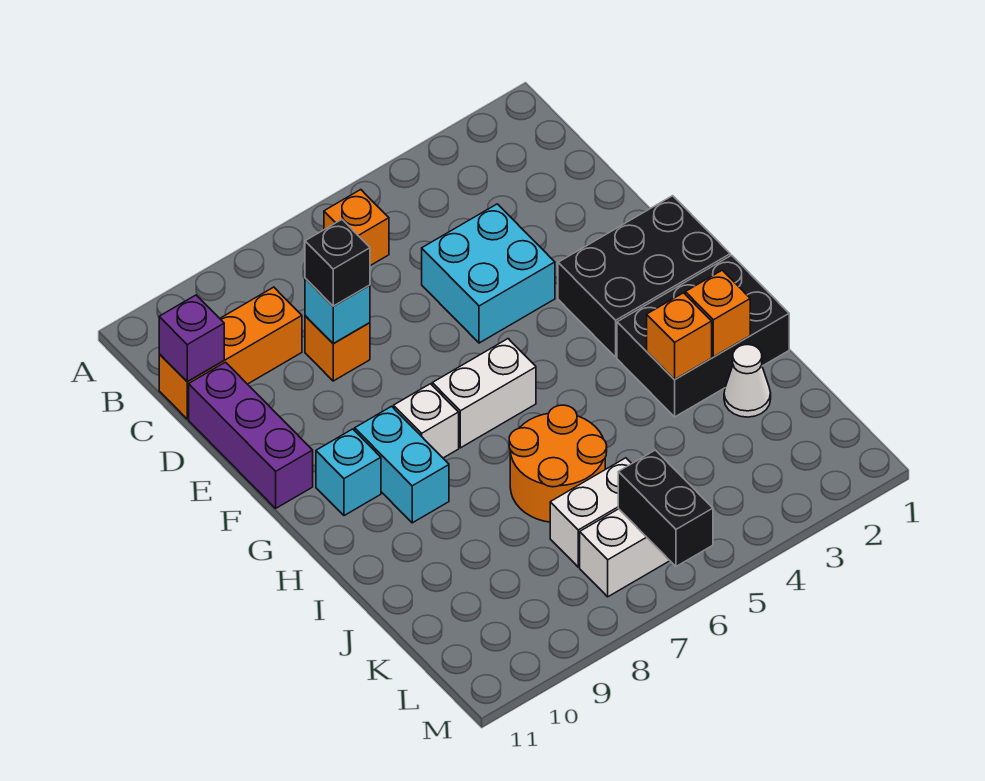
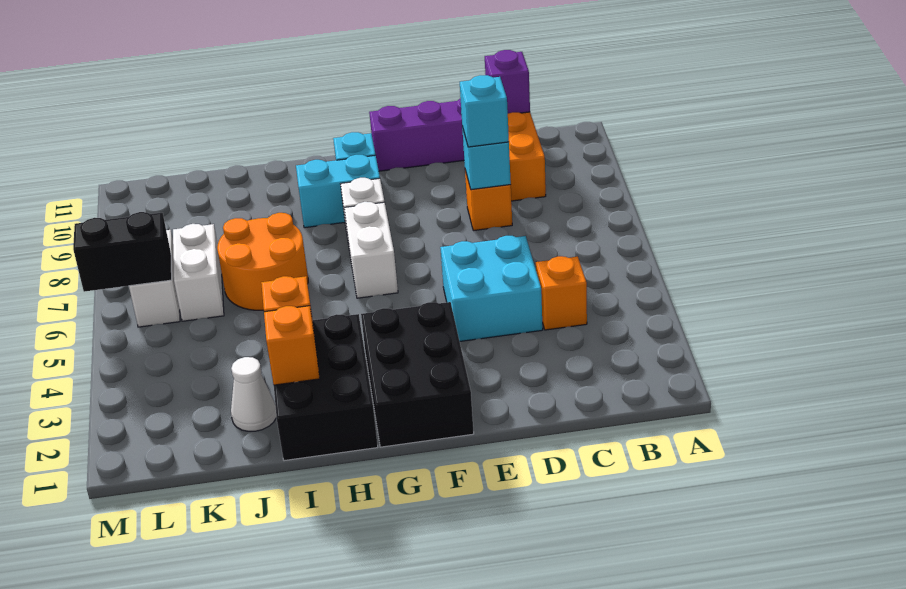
orange brick B6 level 1 -> orange brick C4 level 1
black brick D8 level 3 -> cyan brick D8 level 3

